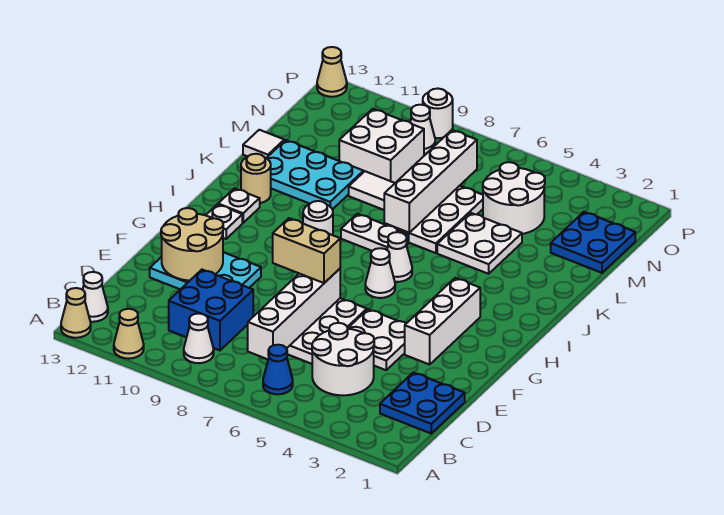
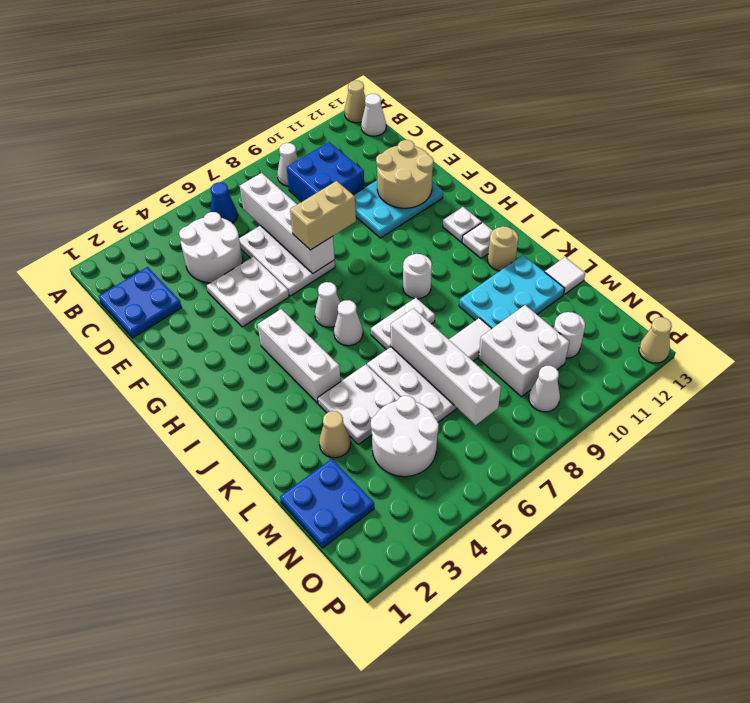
tan cone A11 level 1 -> tan cone L3 level 1
white brick F3:H3 level 1 -> white brick H4:J4 level 1
white round brick P9 level 1 -> white round brick N11 level 1

